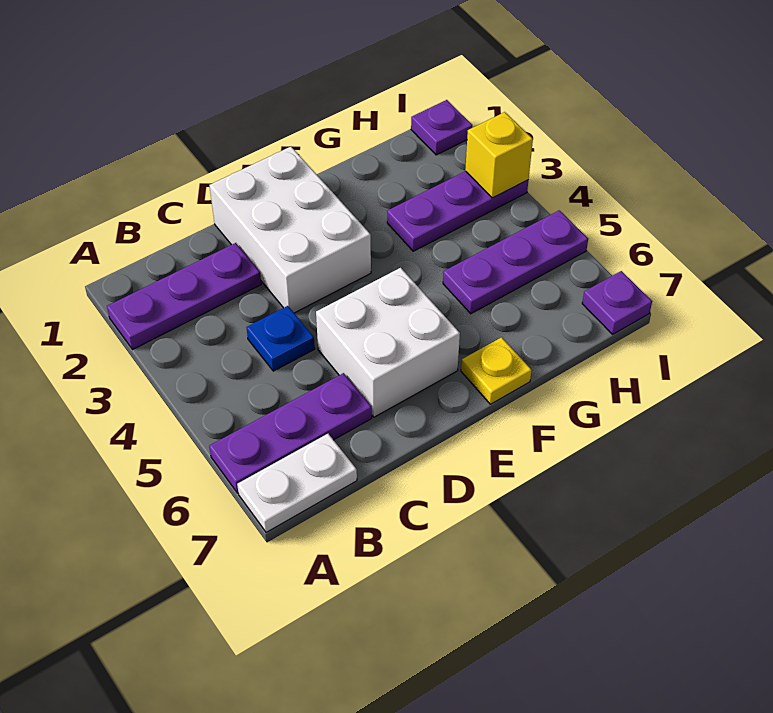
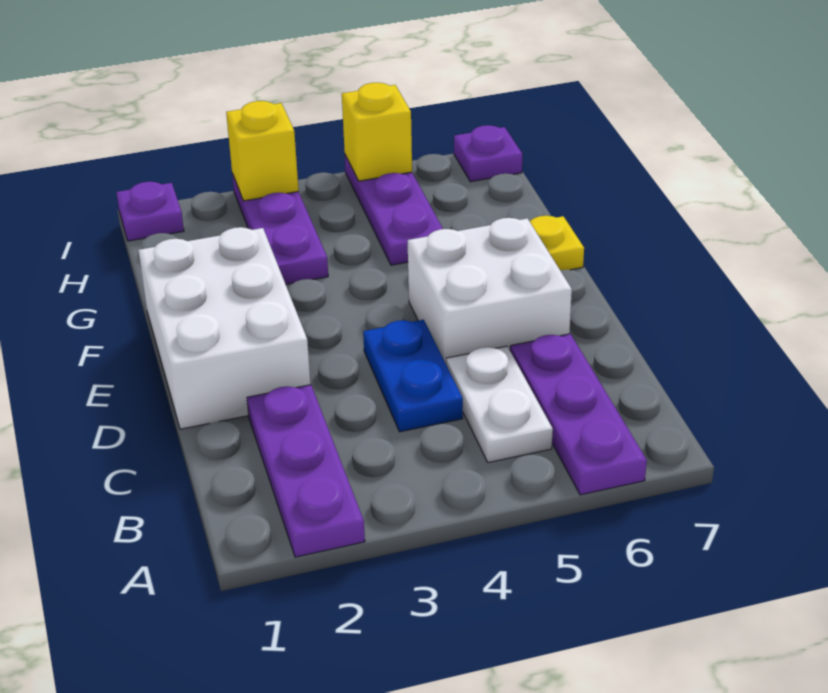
white plate A7:B7 level 1 -> white plate B5:C5 level 1
blue plate C4 level 1 -> blue plate C4:D4 level 1
white brick D1:E3 level 1 -> white brick D1:F2 level 1
none -> yellow brick I5 level 2

